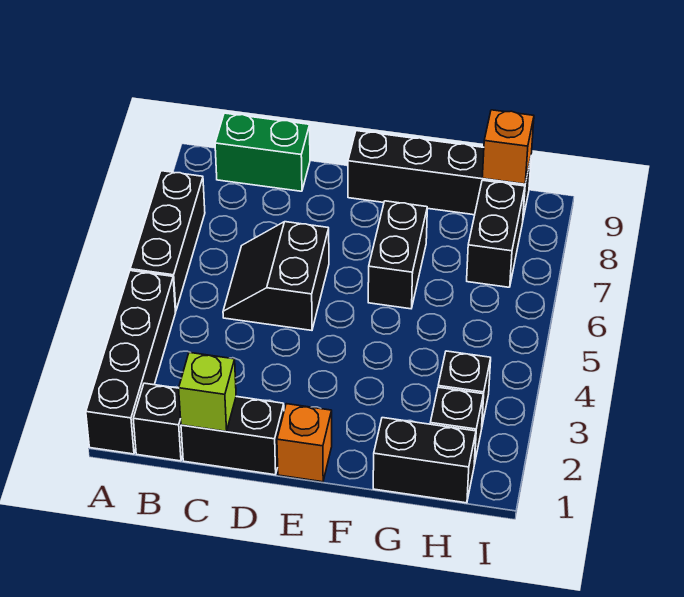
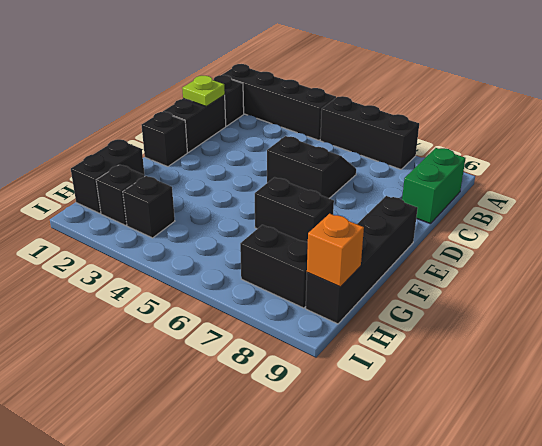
lime brick C1 level 2 -> lime plate C1 level 2
orange brick E1 level 1 -> black brick E1 level 1

